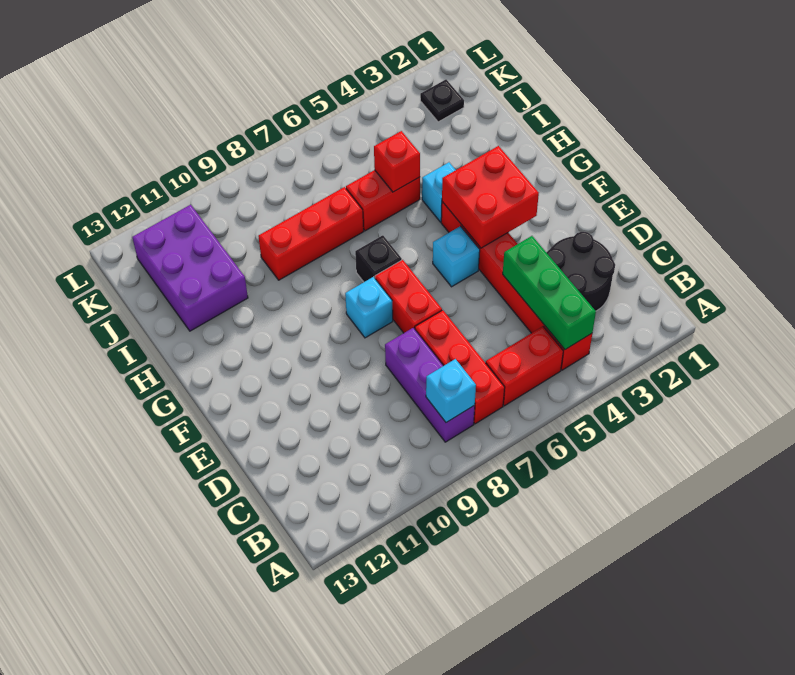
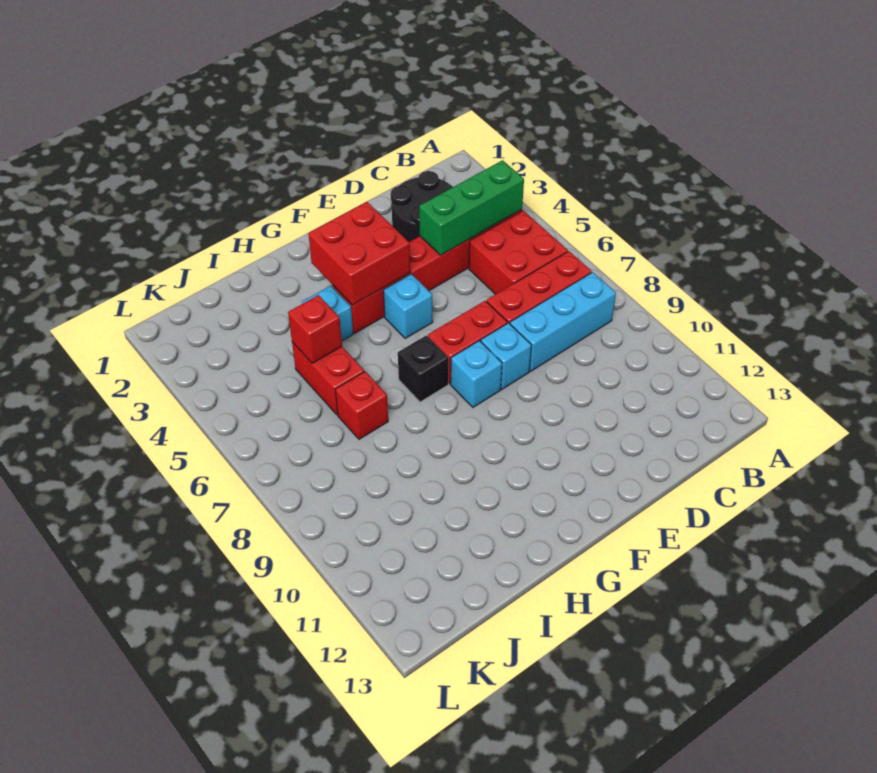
red brick B5:B6 level 1 -> red brick B5:C6 level 1
purple brick B8:D8 level 1 -> cyan brick B8:D8 level 1
cyan brick B8 level 2 -> cyan brick E8 level 1
red brick I7:I9 level 1 -> red brick I7 level 1
purple brick I11:K12 level 1 -> none
black plate K2 level 1 -> none

